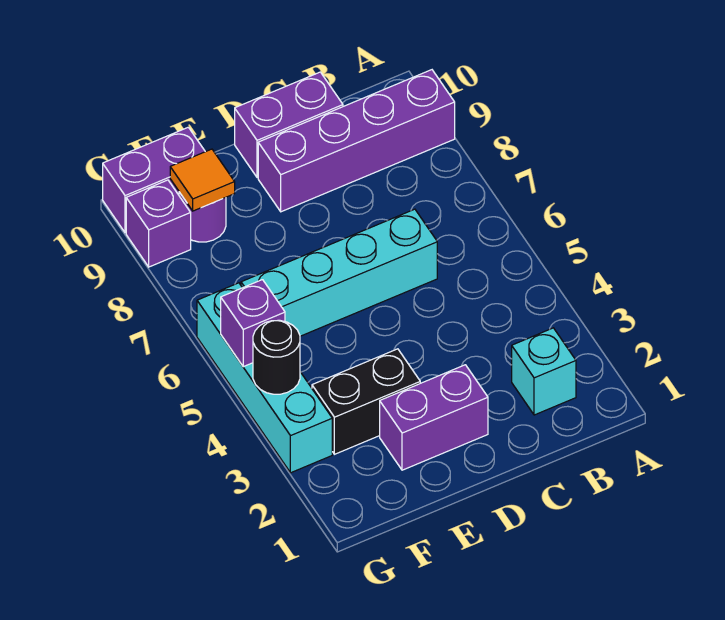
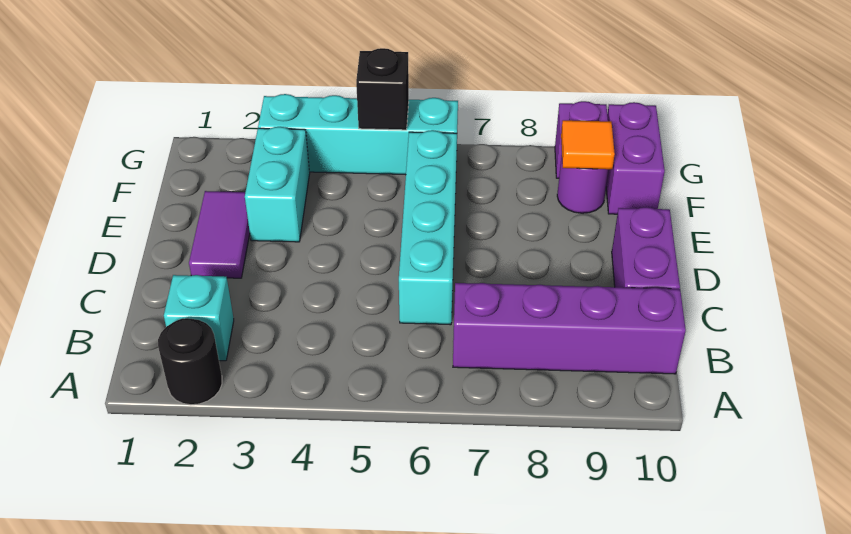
purple brick A9:D9 level 1 -> purple brick B7:B10 level 1
purple brick D2:E2 level 1 -> purple tile D2:E2 level 1
black brick E3:F3 level 1 -> cyan brick E3:F3 level 1
black round brick G4 level 2 -> black round brick A2 level 1
purple brick G5 level 2 -> black brick G5 level 2

